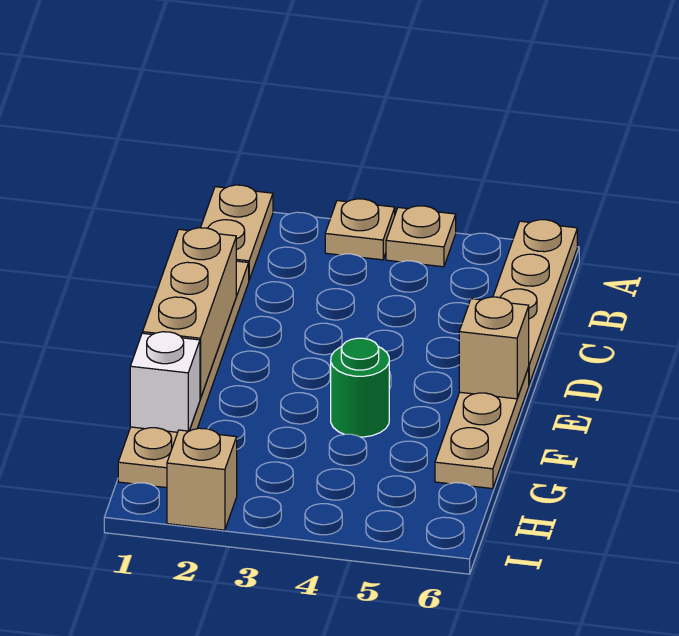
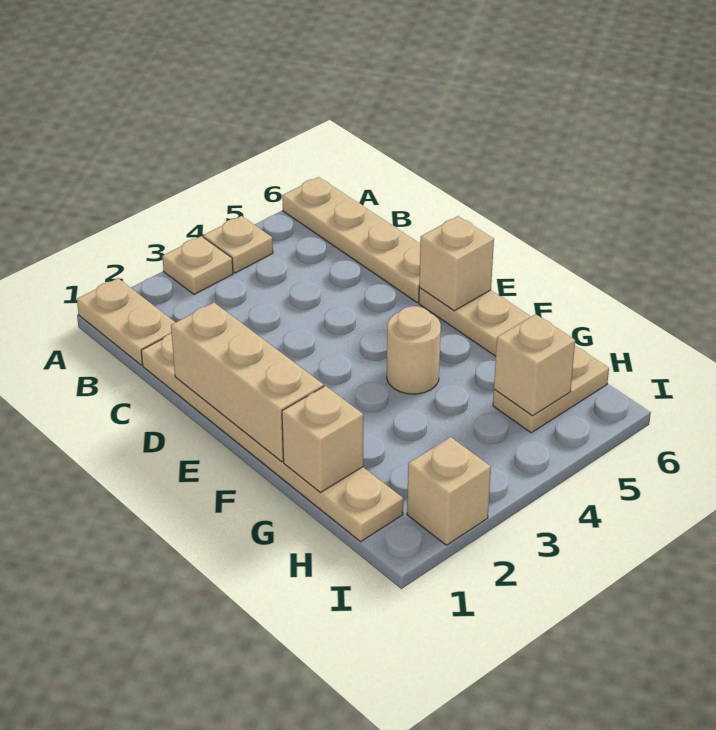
green round brick F4 level 1 -> tan round brick F4 level 1
white brick G1 level 2 -> tan brick G1 level 2
none -> tan plate H5:H6 level 1
none -> tan brick H5 level 2

